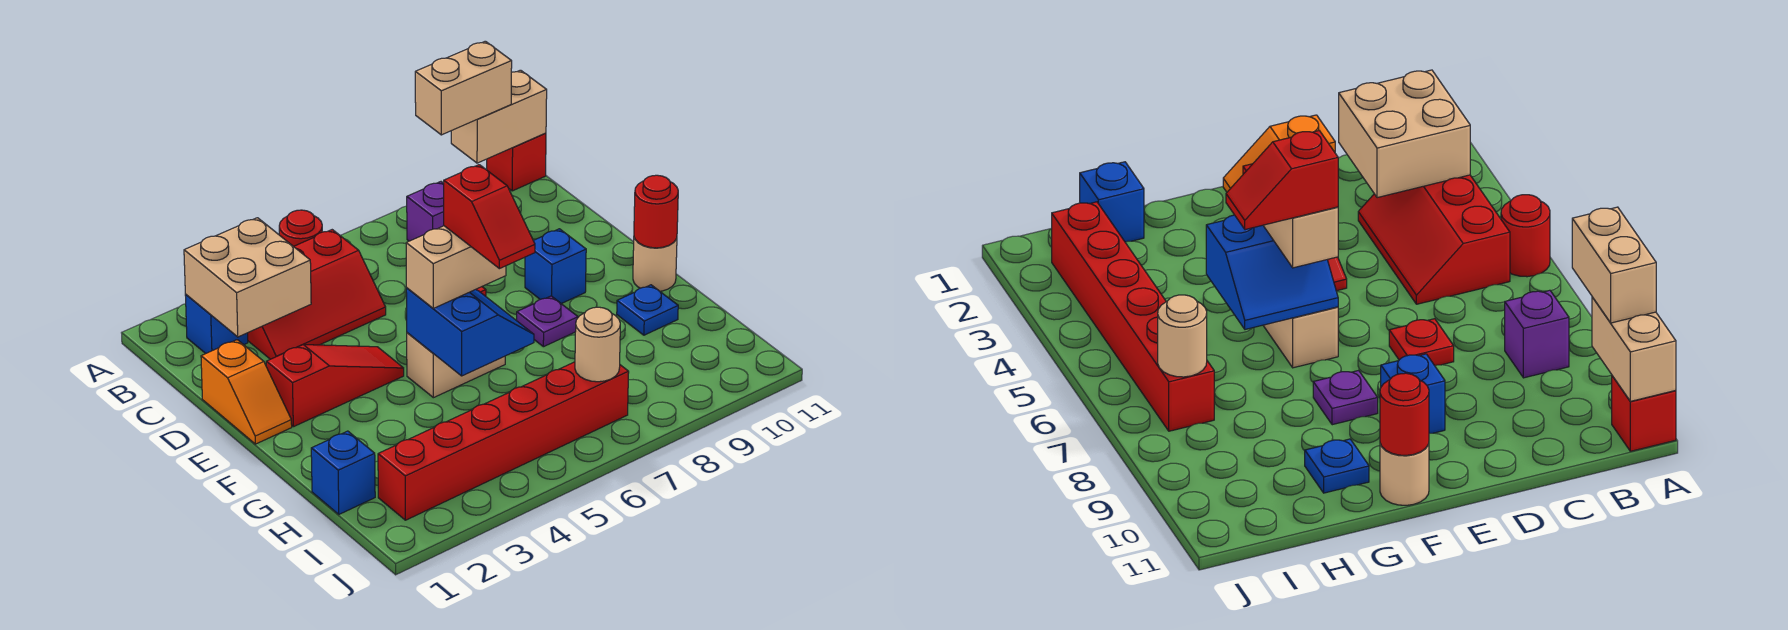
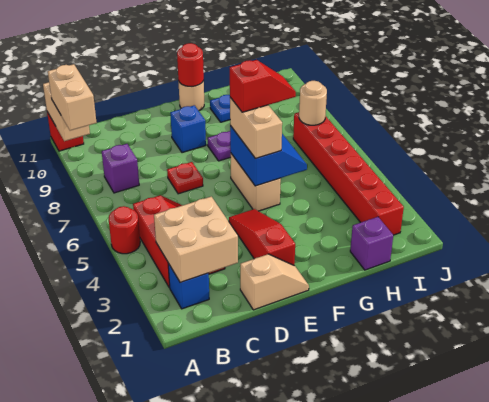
orange slope D1:E1 level 1 top D -> tan slope D1:E1 level 1 top D
blue slope F5:G6 level 2 top 5 -> blue slope F5:G6 level 2 top F
blue brick H1 level 1 -> purple brick H1 level 1

